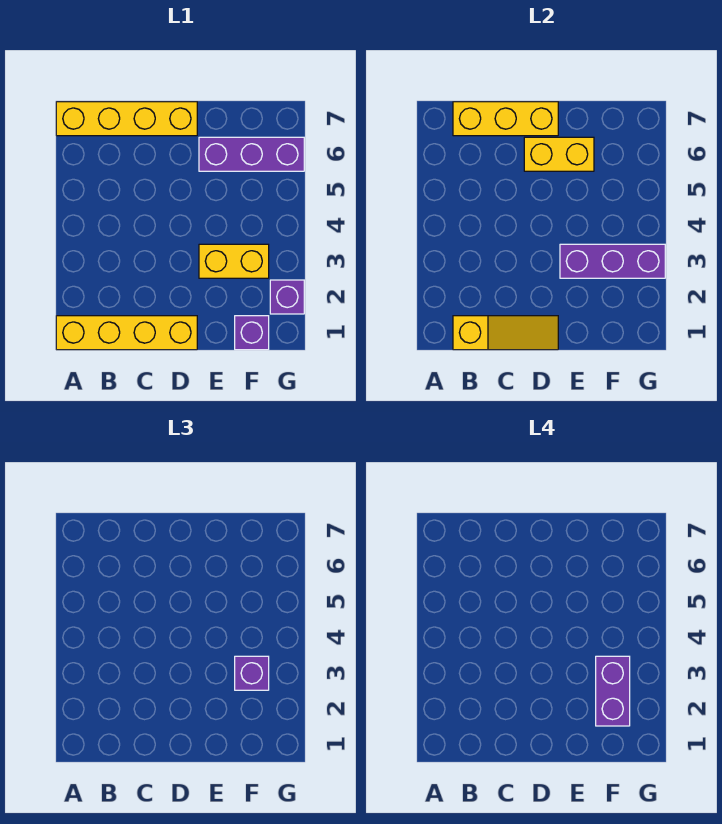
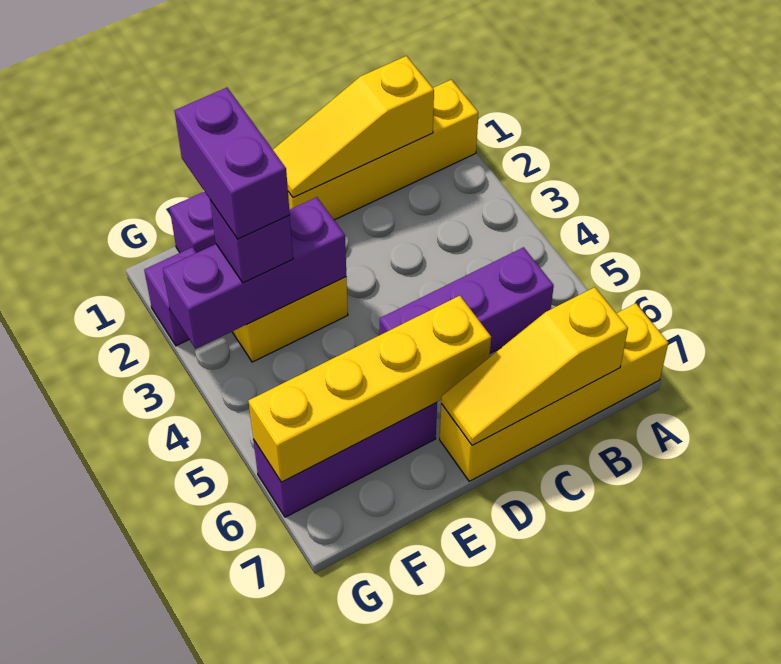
none -> purple brick B5:D5 level 1
yellow brick B7:D7 level 2 -> yellow slope B7:D7 level 2 top B
yellow brick D6:E6 level 2 -> yellow brick D6:G6 level 2

